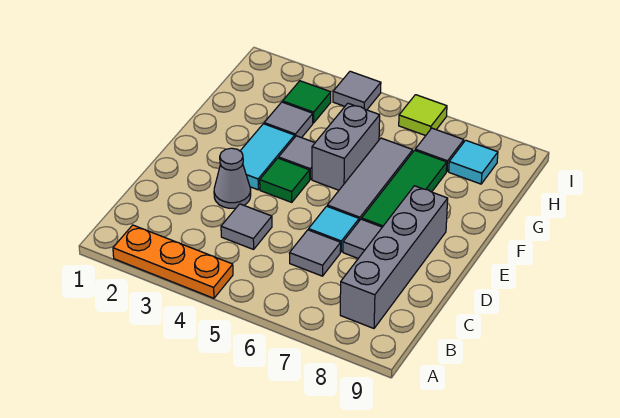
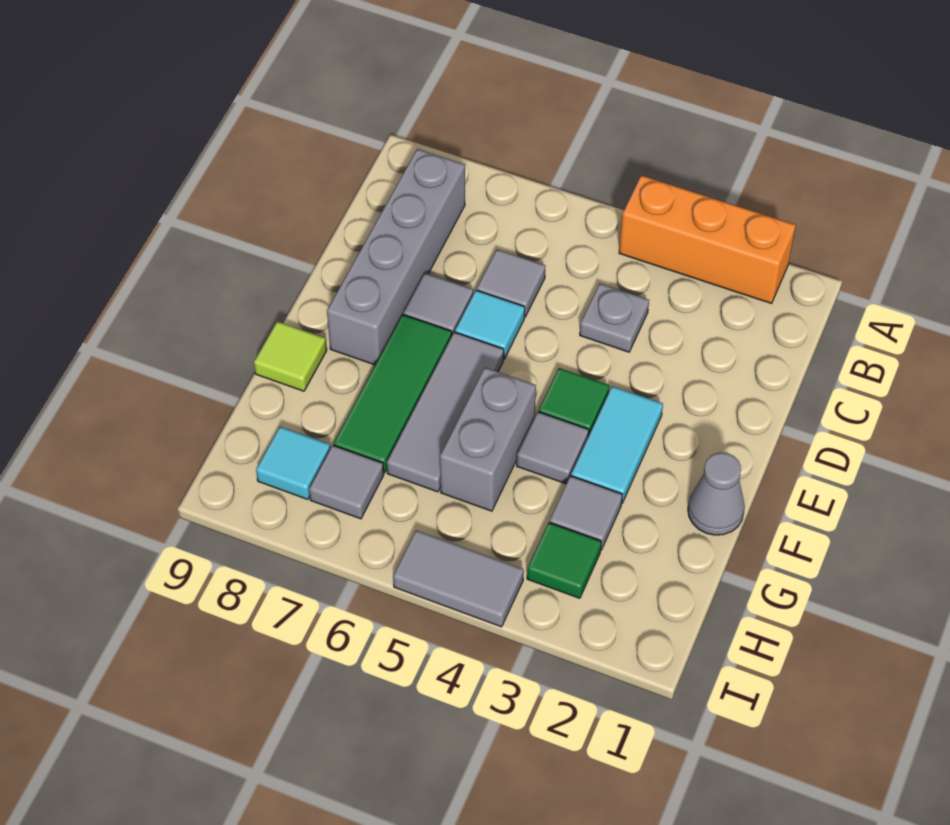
orange plate A2:A4 level 1 -> orange brick A2:A4 level 1
grey tile C4 level 1 -> grey plate C4 level 1
grey cone D3 level 1 -> grey cone F1 level 1
grey tile I4 level 1 -> grey tile I4:I5 level 1
lime tile I6 level 1 -> lime tile F9 level 1

